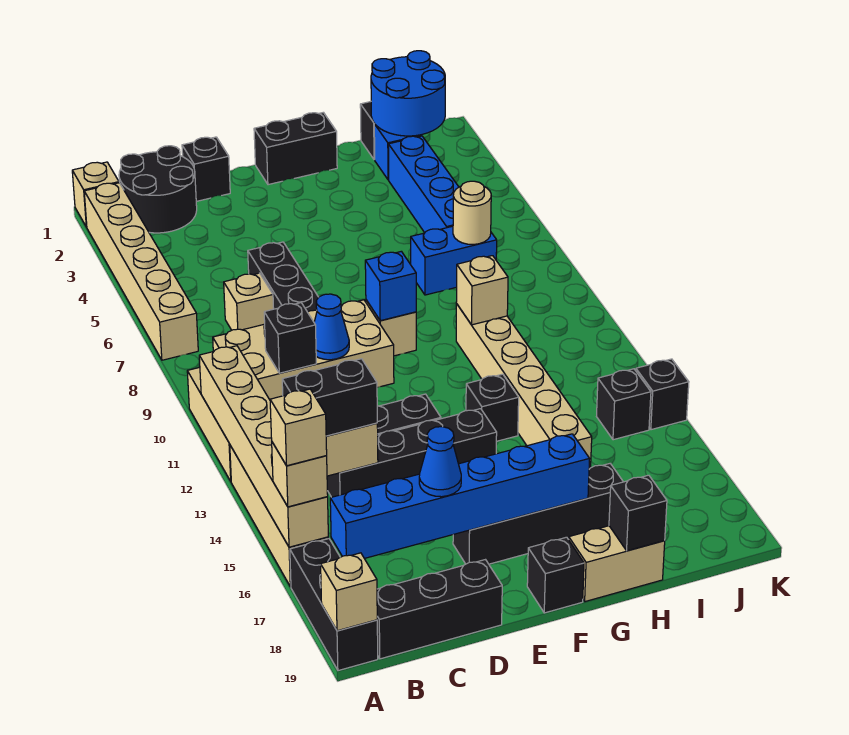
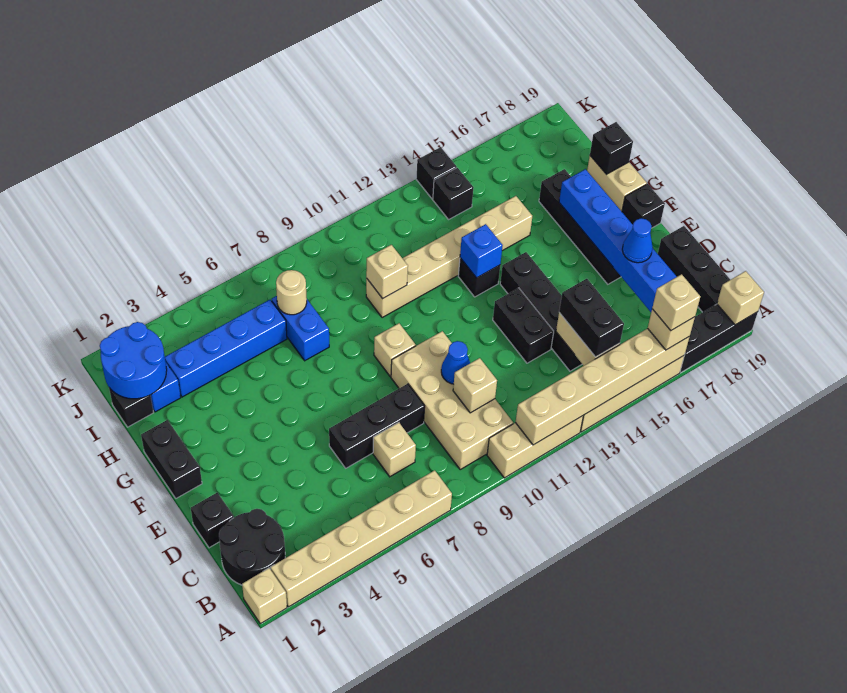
black brick C10 level 2 -> tan brick C10 level 2
blue brick F9 level 2 -> blue brick G13 level 2

